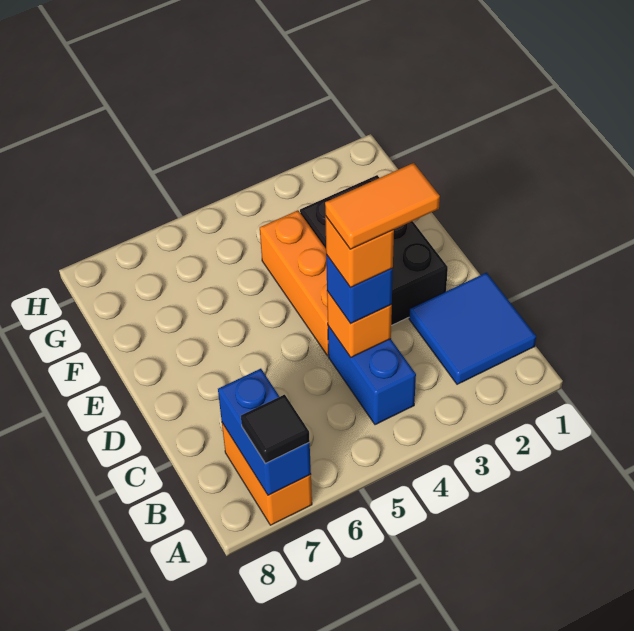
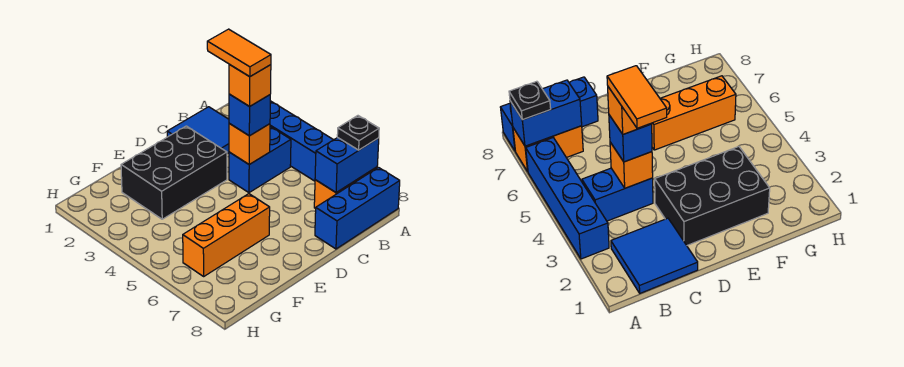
none -> blue brick A3:A6 level 1
black tile A7 level 3 -> black plate A7 level 3
none -> blue brick A8:C8 level 1
orange brick D4:F4 level 1 -> orange brick E6:G6 level 1

